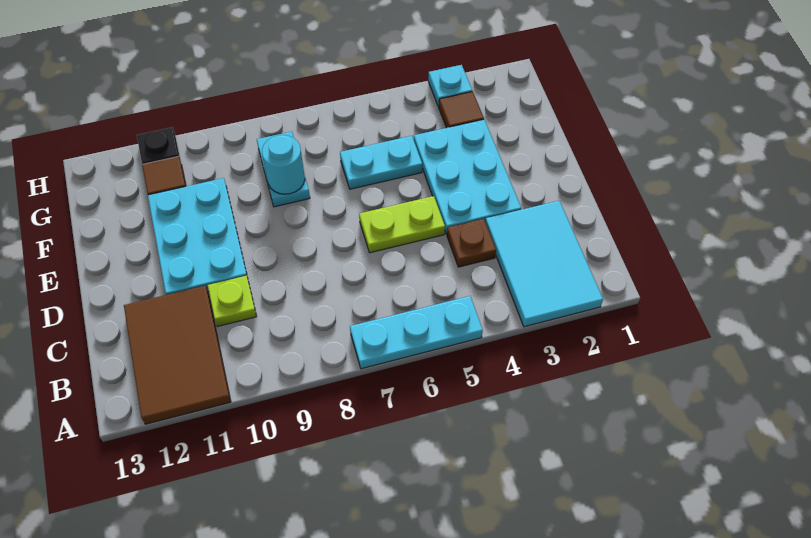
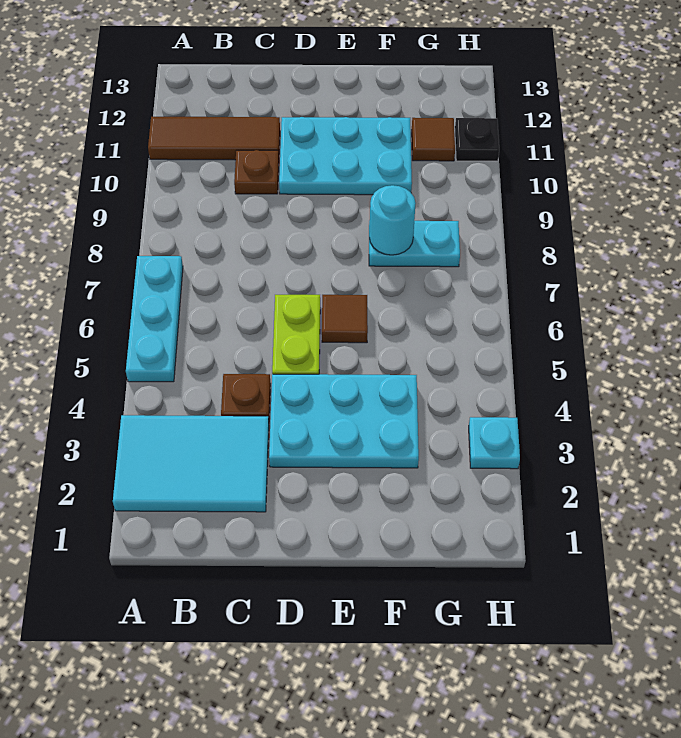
brown tile A11:C12 level 1 -> brown tile A11:C11 level 1
lime plate C10 level 1 -> brown plate C10 level 1
cyan plate F5:F6 level 1 -> none
brown tile G3 level 1 -> brown tile E6 level 1

